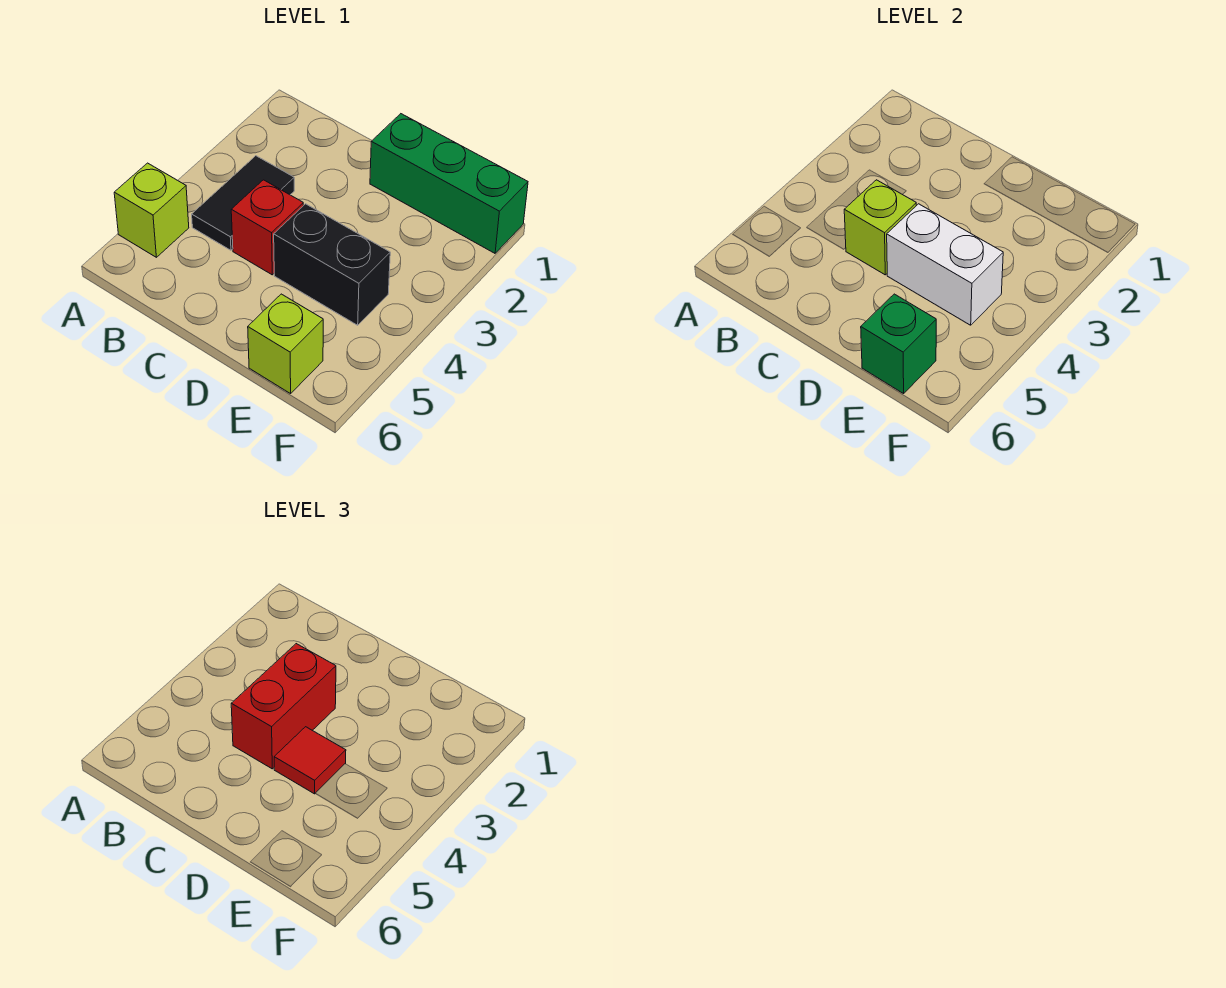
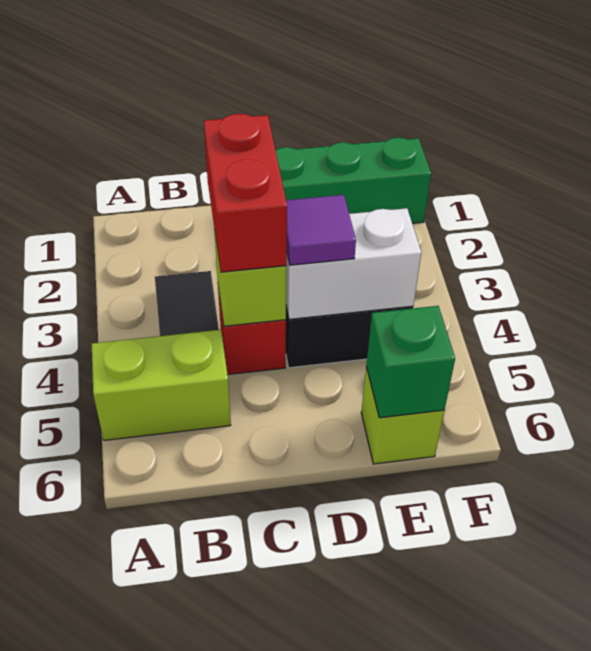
lime brick A5 level 1 -> lime brick A5:B5 level 1
red tile D4 level 3 -> purple tile D4 level 3

